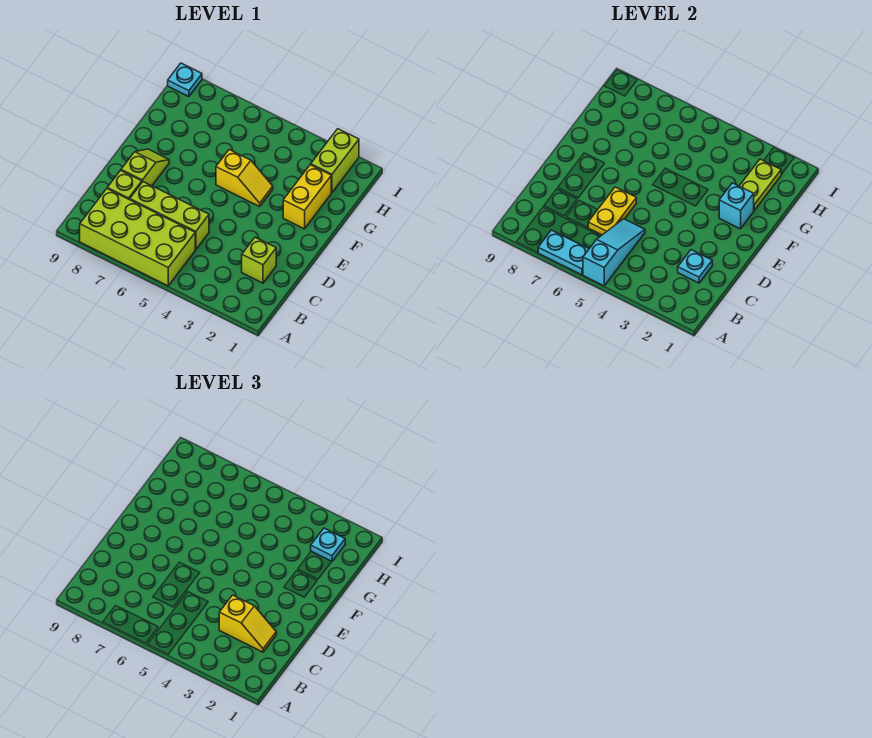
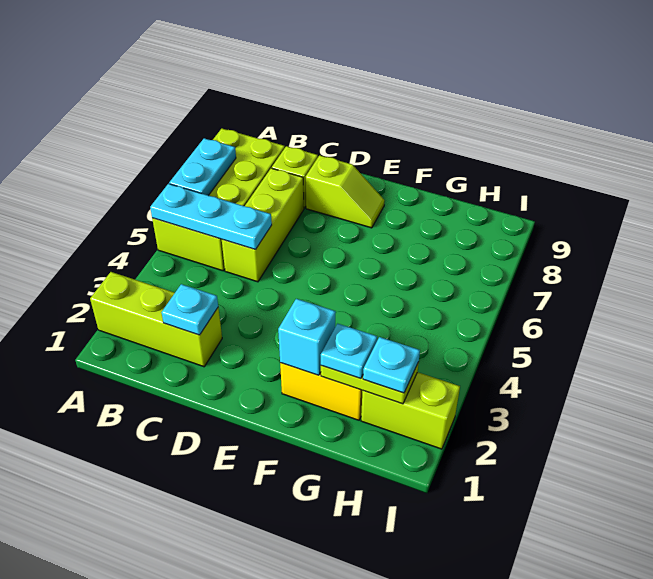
cyan slope A5:C5 level 2 top A -> cyan plate A5:C5 level 2
lime brick C2 level 1 -> lime brick A2:C2 level 1
yellow slope C2:C3 level 3 top 3 -> none
yellow plate C6:D6 level 2 -> none
yellow slope F4:F5 level 1 top 5 -> none
cyan plate I9 level 1 -> cyan plate G2 level 3

